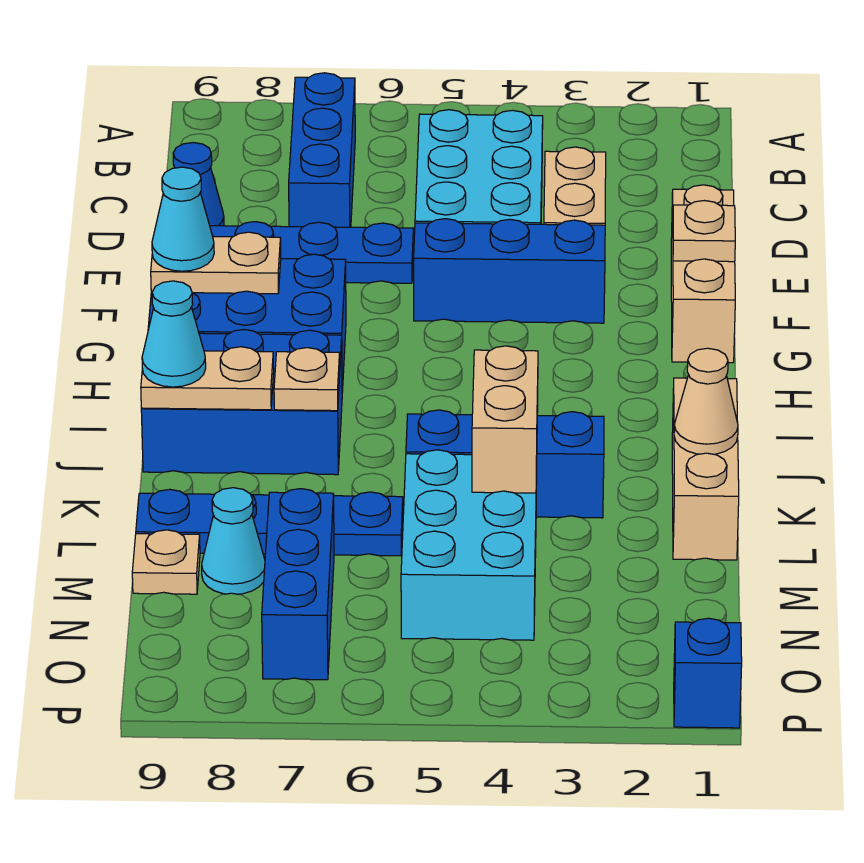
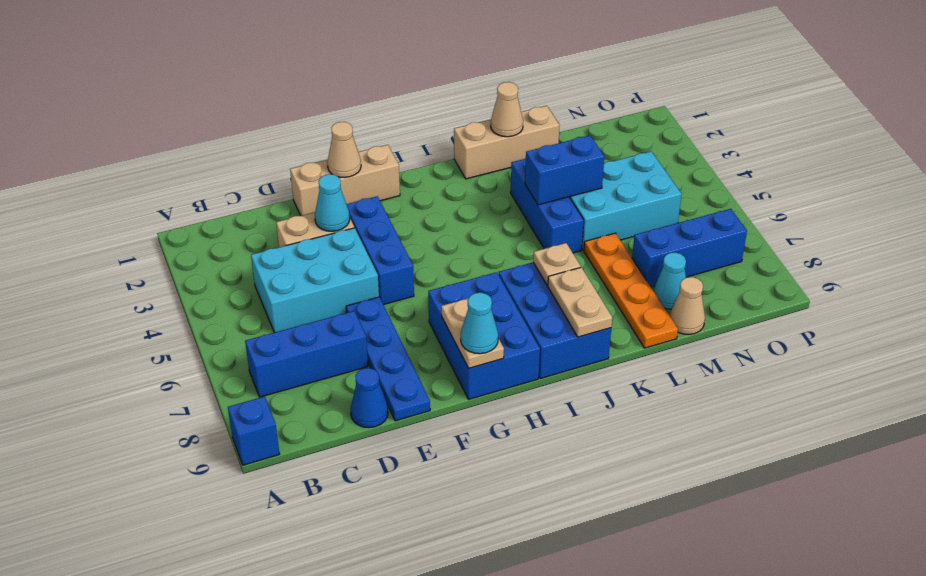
tan plate F1 level 2 -> tan cone F1 level 2
cyan cone J9 level 3 -> cyan cone E3 level 2
tan brick K4:L4 level 2 -> blue brick K4:L4 level 2
blue plate L6:L9 level 1 -> orange plate L6:L9 level 1
tan plate M9 level 1 -> tan cone M9 level 1
blue brick P1 level 1 -> blue brick A9 level 1

